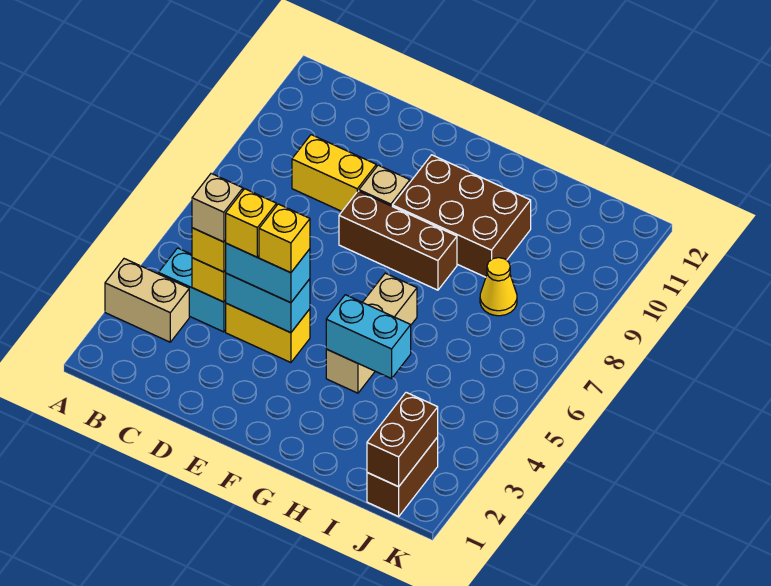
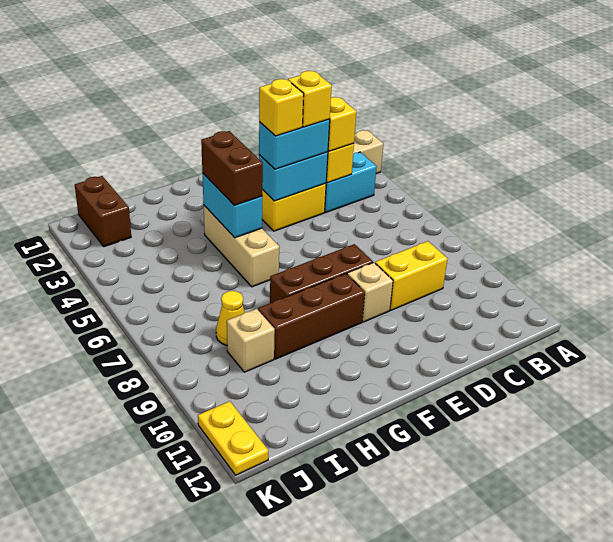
tan brick C4 level 4 -> tan brick I9 level 1
brown brick F9:H10 level 1 -> brown brick F9:H9 level 1
cyan brick G4:H4 level 2 -> cyan brick G4:G5 level 2
brown brick J1:J2 level 2 -> brown brick G4:G5 level 3
none -> yellow plate K11:K12 level 1

